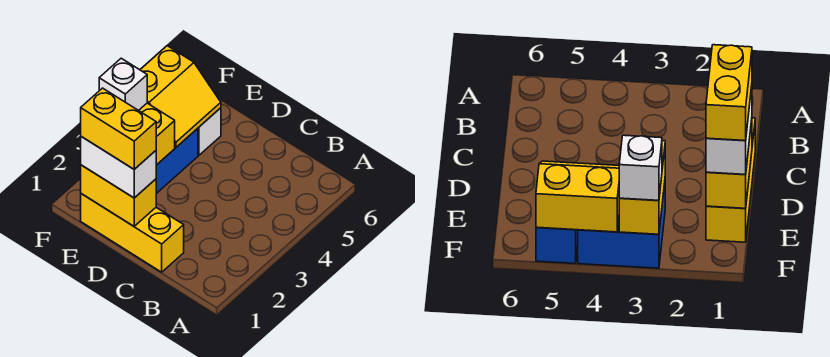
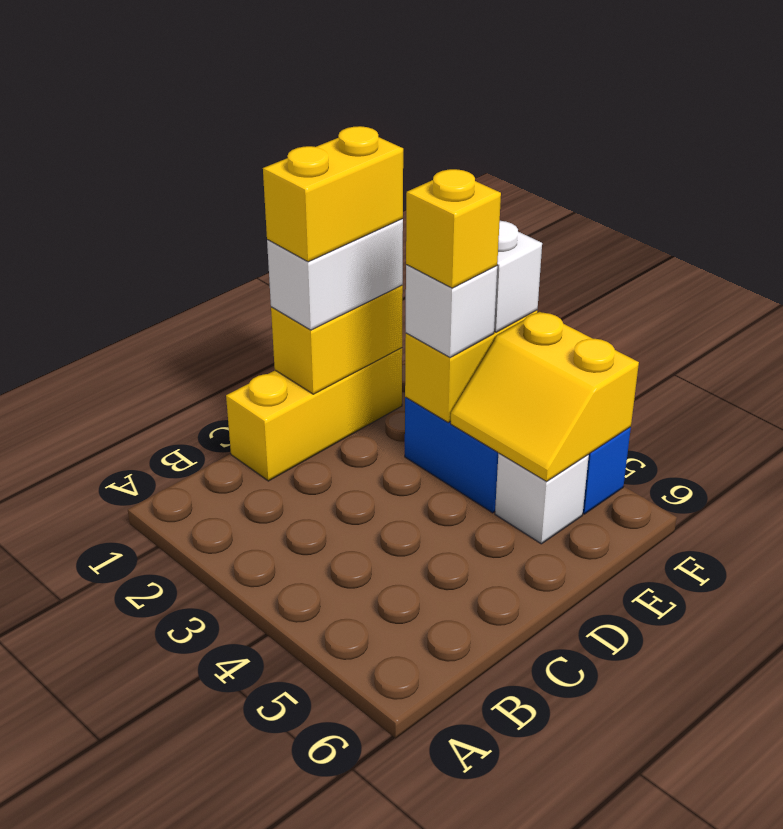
none -> white brick E3 level 3
none -> yellow brick E3 level 4

